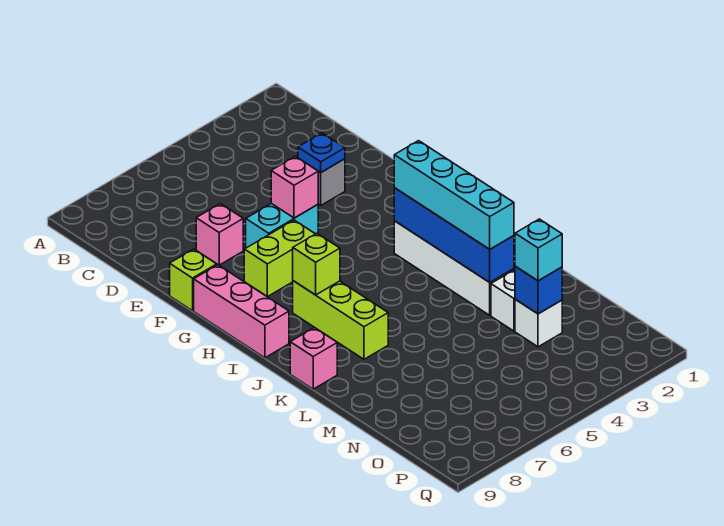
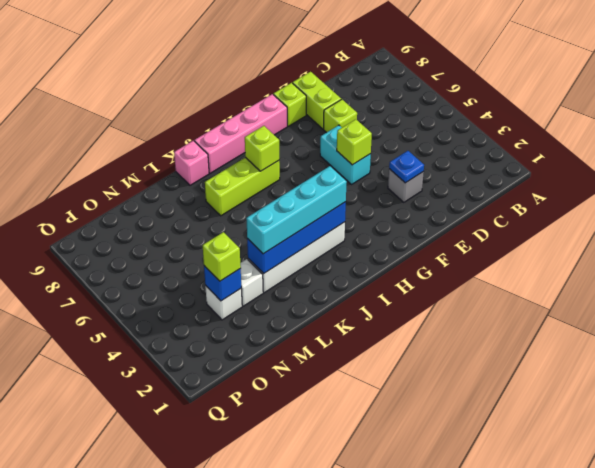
pink brick E7 level 1 -> lime brick E7 level 1
pink brick F5 level 2 -> lime brick F5 level 2
lime brick G6:G7 level 1 -> lime brick E8:E9 level 1
pink brick G9:I9 level 1 -> pink brick G9:J9 level 1
cyan brick N3 level 3 -> lime brick N3 level 3

